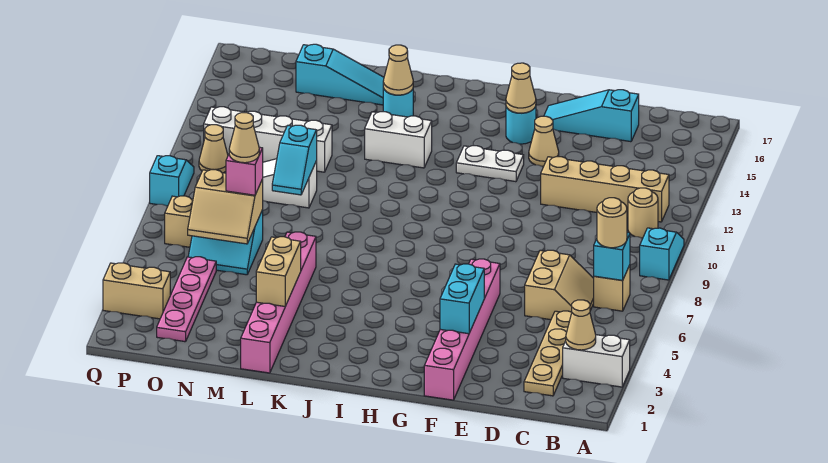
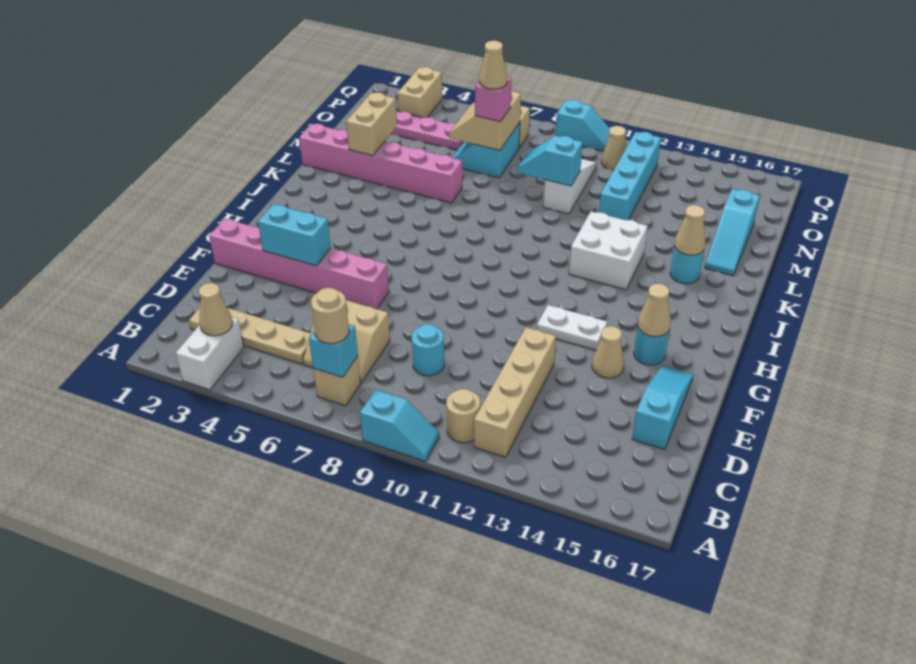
none -> cyan round brick D9 level 1
white plate G13:H13 level 1 -> white plate G12:G13 level 1
white brick J13:K13 level 1 -> white brick J12:K13 level 1
tan brick L3:L4 level 2 -> tan brick L3:M3 level 2
white brick M12:P12 level 1 -> cyan brick M12:P12 level 1

